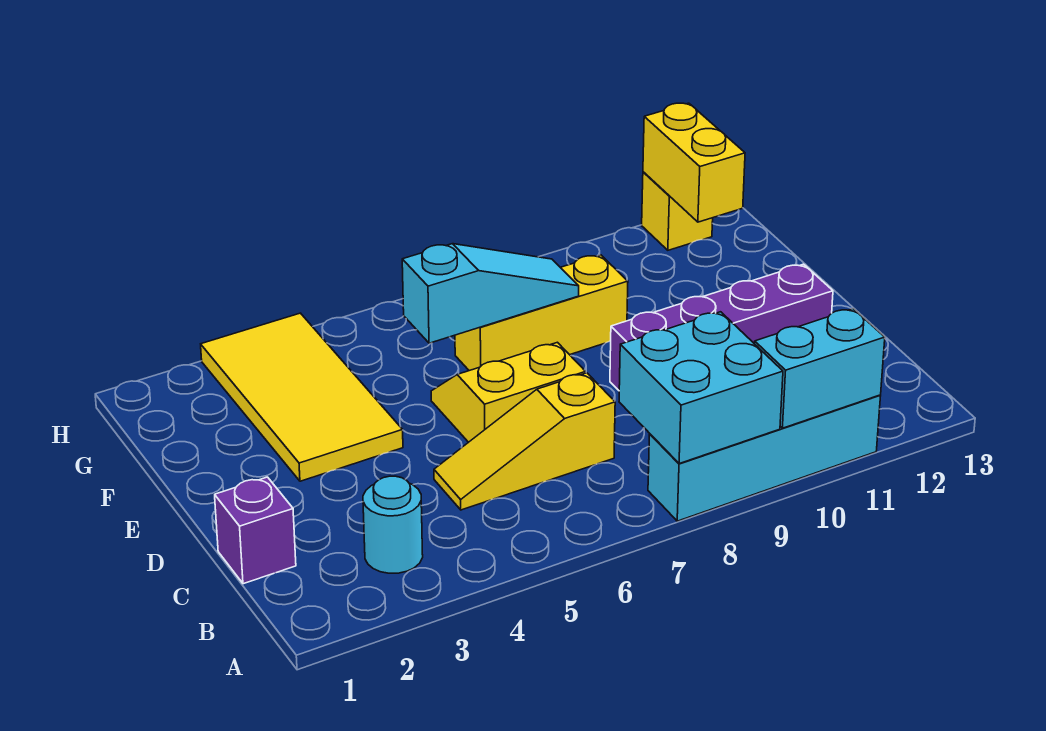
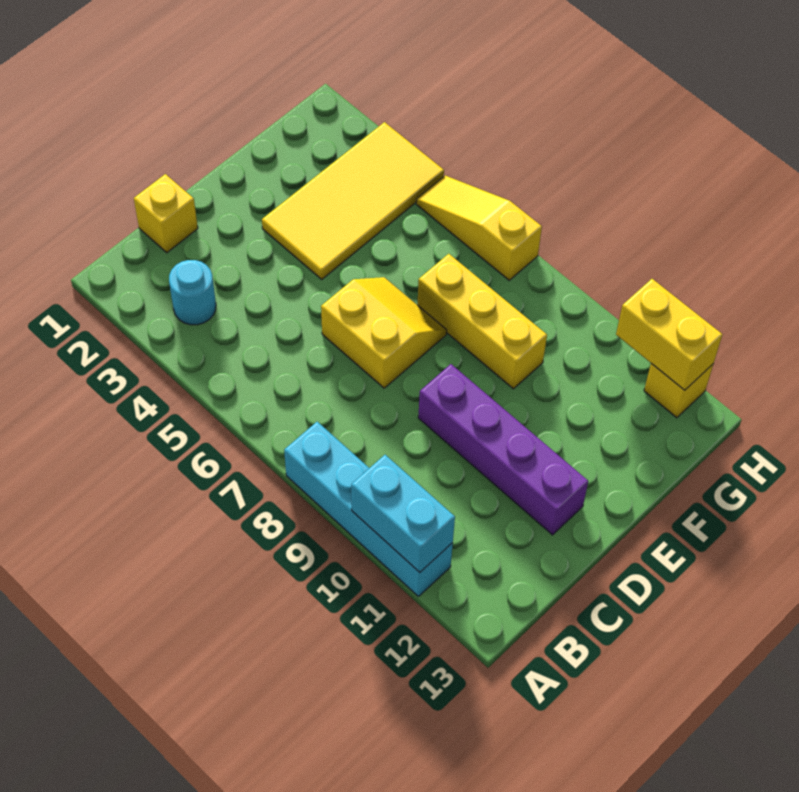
cyan brick A8:B9 level 2 -> none
purple brick C1 level 1 -> yellow brick C1 level 1
yellow slope C5:C7 level 1 top 7 -> yellow slope H5:H7 level 1 top 7
cyan slope F6:F8 level 2 top 6 -> none
yellow brick G12:H12 level 2 -> yellow brick H11:H12 level 2

